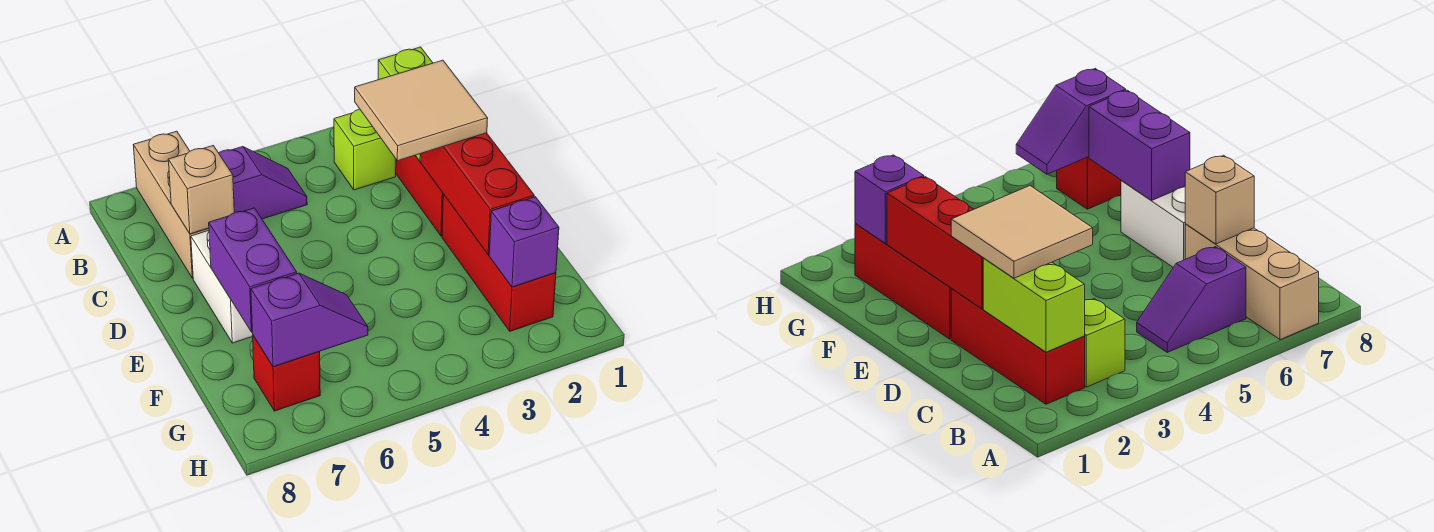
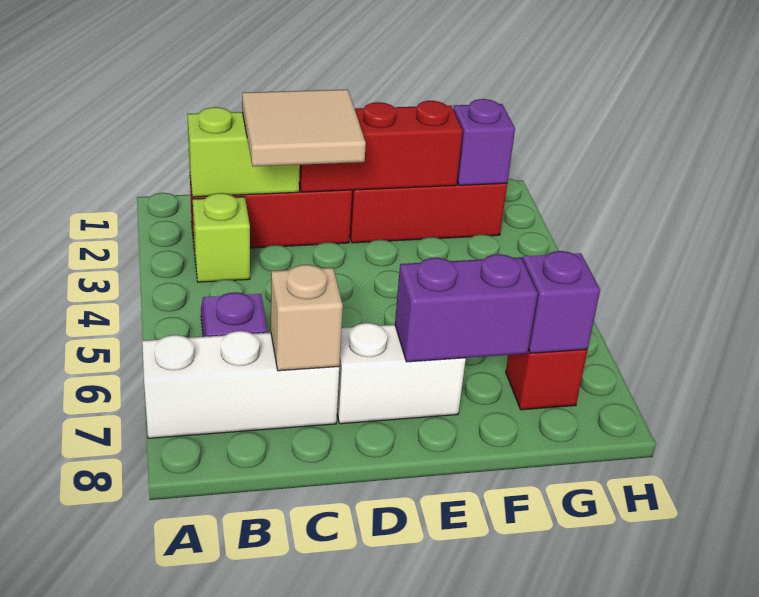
tan brick A7:C7 level 1 -> white brick A7:C7 level 1

